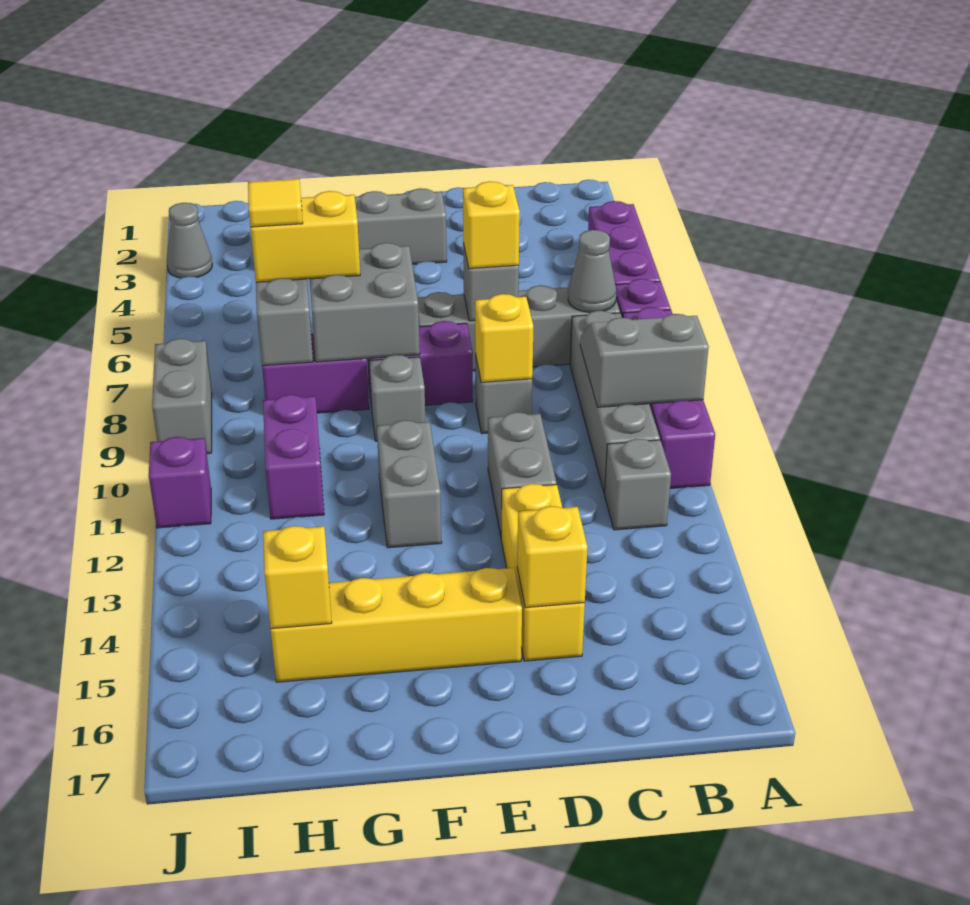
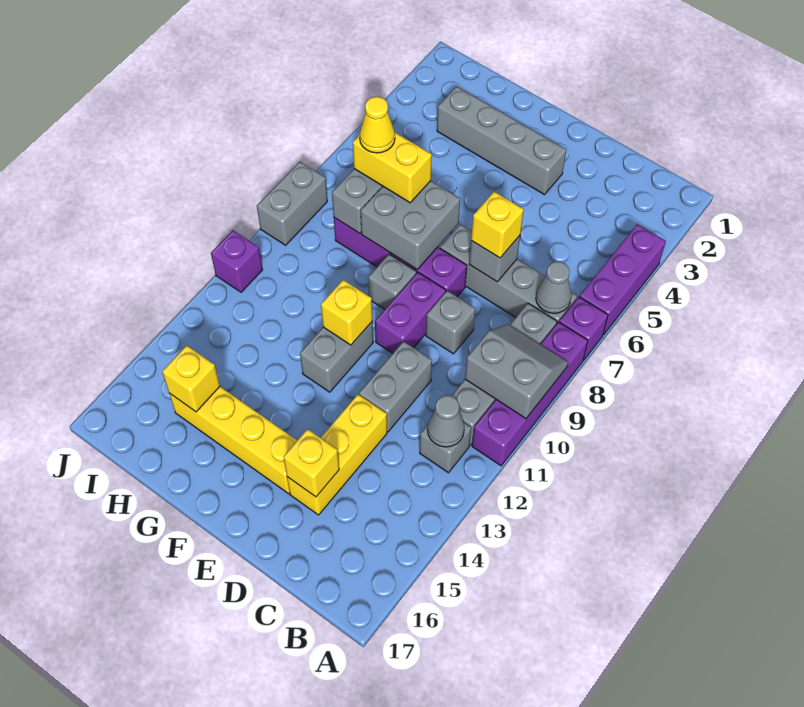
yellow brick D9 level 2 -> yellow brick F11 level 2
yellow tile H7 level 4 -> yellow cone H7 level 4
purple brick H10:H11 level 1 -> purple brick E9:E10 level 1
grey cone J3 level 1 -> grey cone B12 level 2

